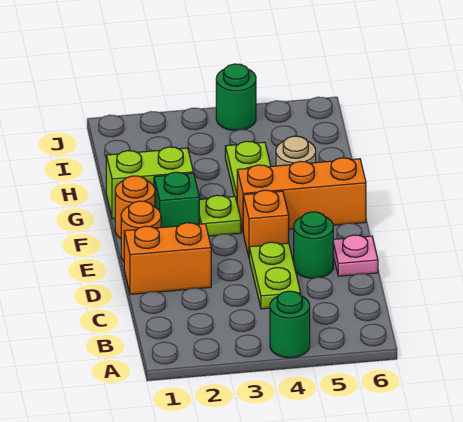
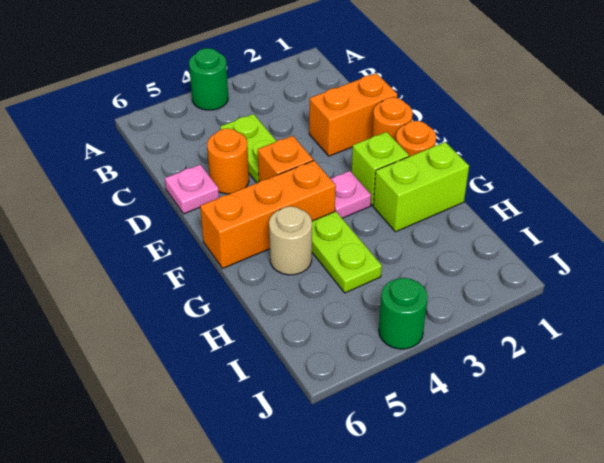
green round brick D5 level 1 -> orange round brick D5 level 1
green brick F2 level 1 -> lime brick F2 level 1
lime plate F3 level 1 -> pink plate F3 level 1

